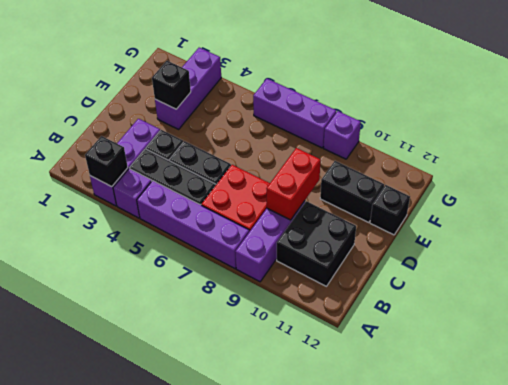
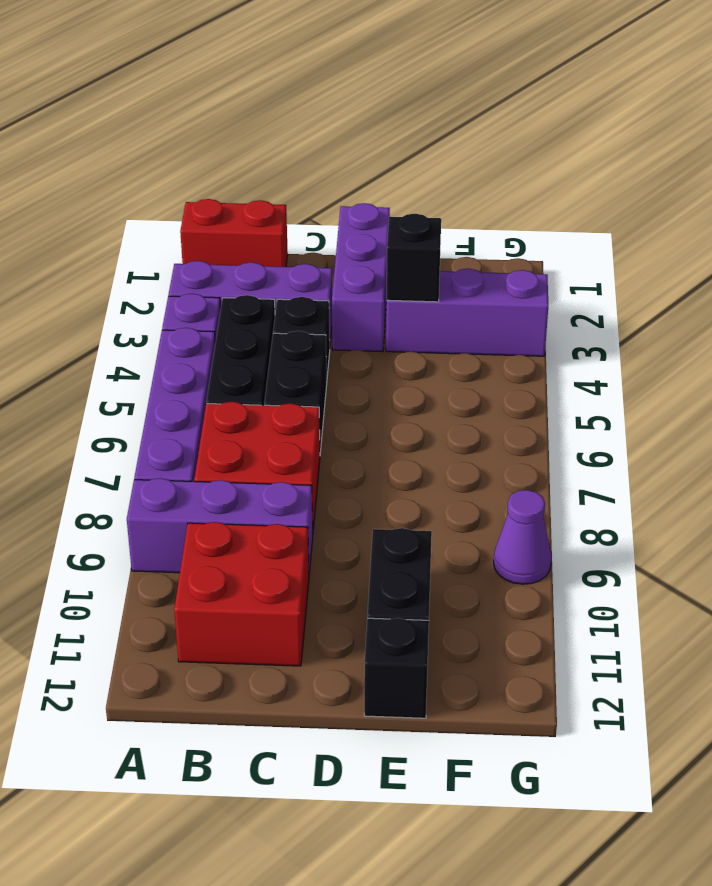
black brick A3 level 2 -> none
black brick B10:C11 level 1 -> red brick B10:C11 level 1
red brick C9:D9 level 2 -> red brick A1:B1 level 1
purple brick G6:G8 level 1 -> purple brick D1:D3 level 1
purple brick G9 level 1 -> purple cone G9 level 1

